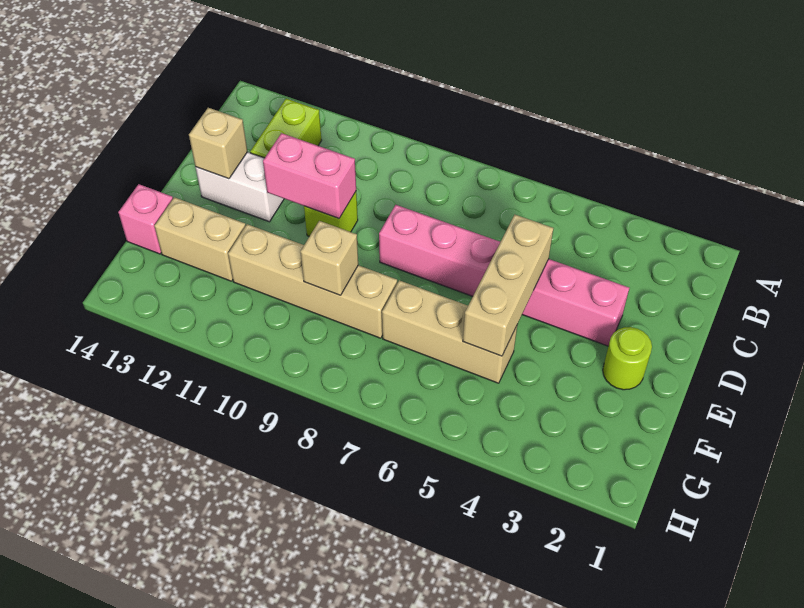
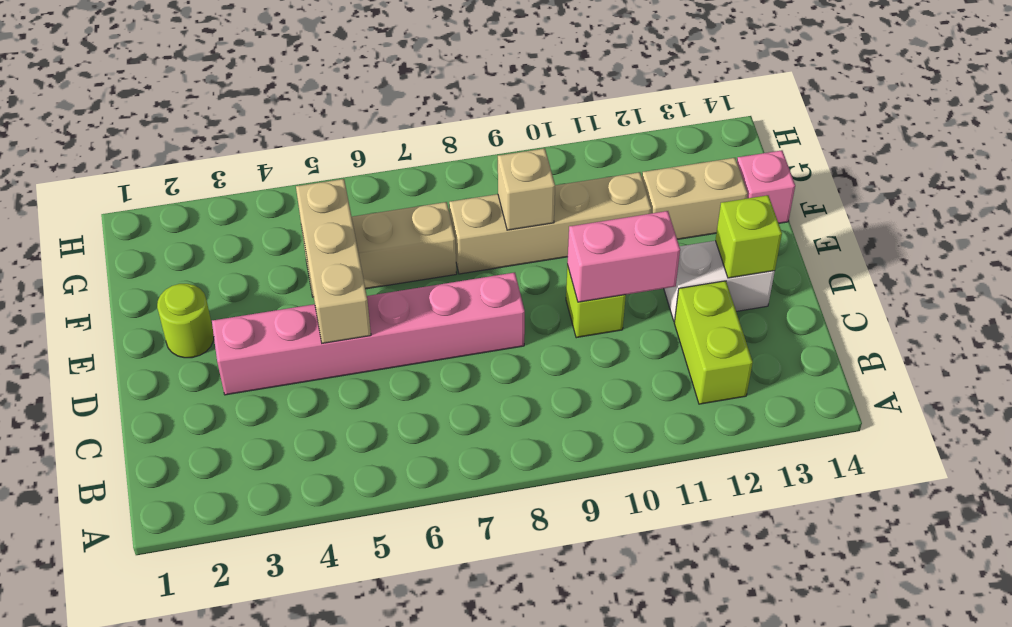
tan brick D13 level 2 -> lime brick D13 level 2

